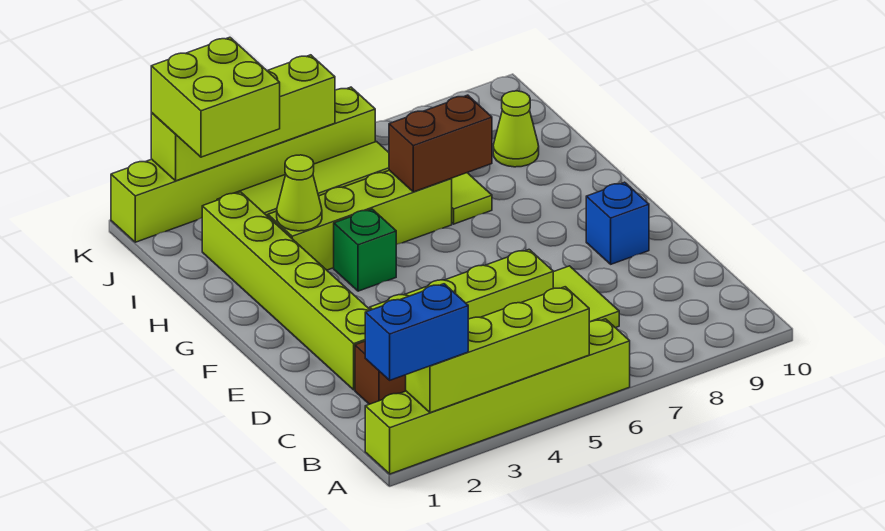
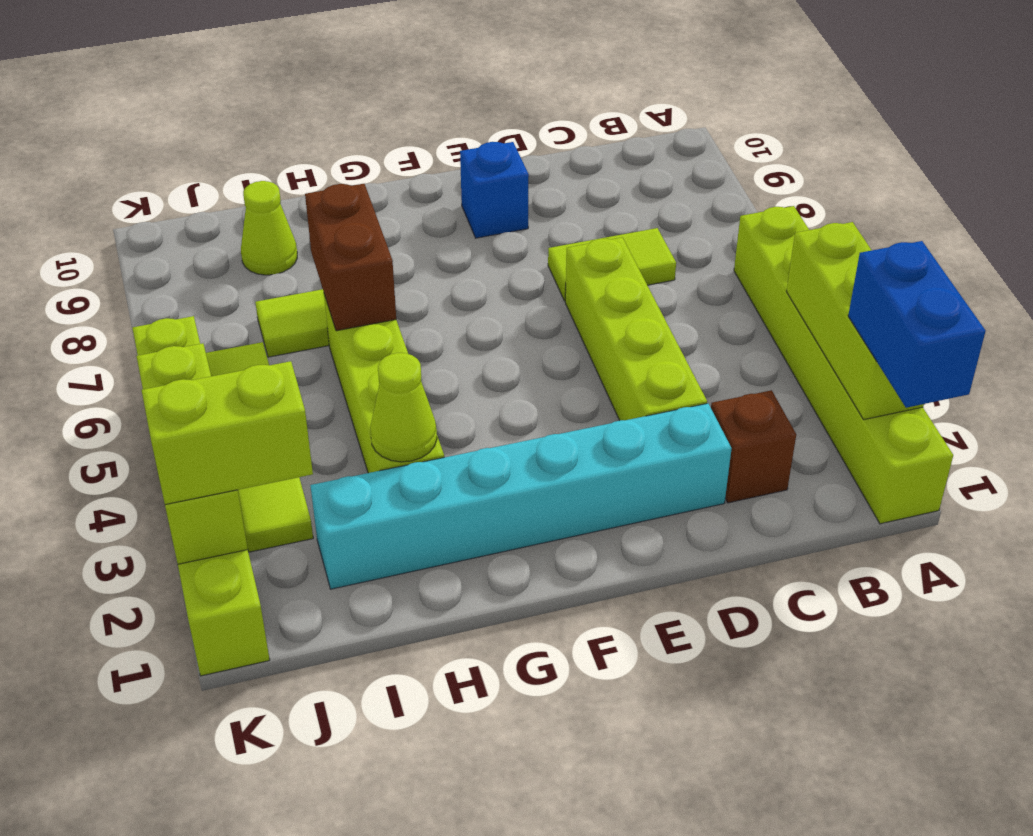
lime brick A2:A5 level 2 -> lime brick A2:A4 level 2
lime brick D2:I2 level 1 -> cyan brick D2:I2 level 1
green brick G4 level 1 -> none
lime brick J2:K3 level 3 -> lime brick J2:K2 level 3
lime brick K2:K5 level 2 -> lime brick K2:K4 level 2

